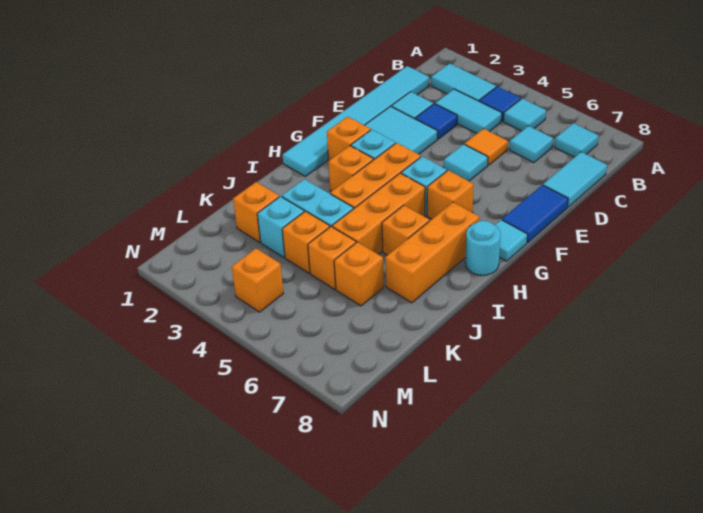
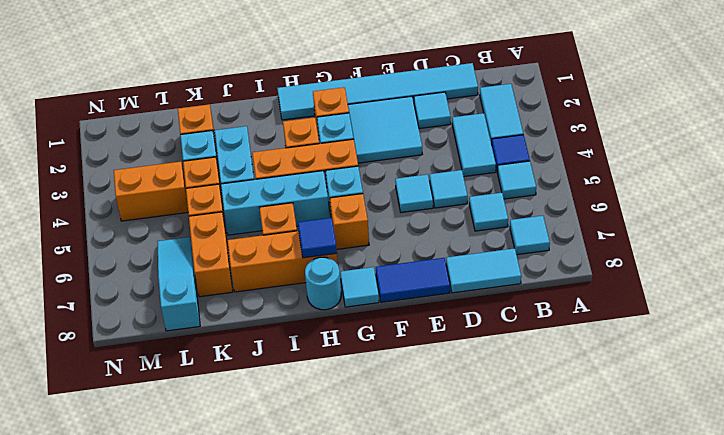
blue tile D3 level 1 -> blue tile H7 level 2
orange tile D5 level 1 -> cyan tile D5 level 1
orange brick H5:J5 level 1 -> cyan brick H5:J5 level 1
orange brick K6 level 1 -> orange brick K6:K7 level 1
none -> cyan slope L6:L8 level 1 top 8
orange brick M4 level 1 -> orange brick L4:M4 level 1

